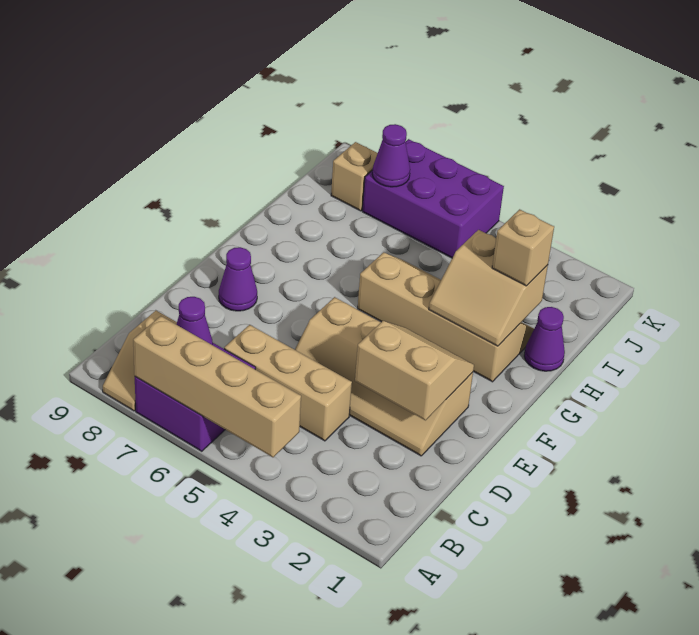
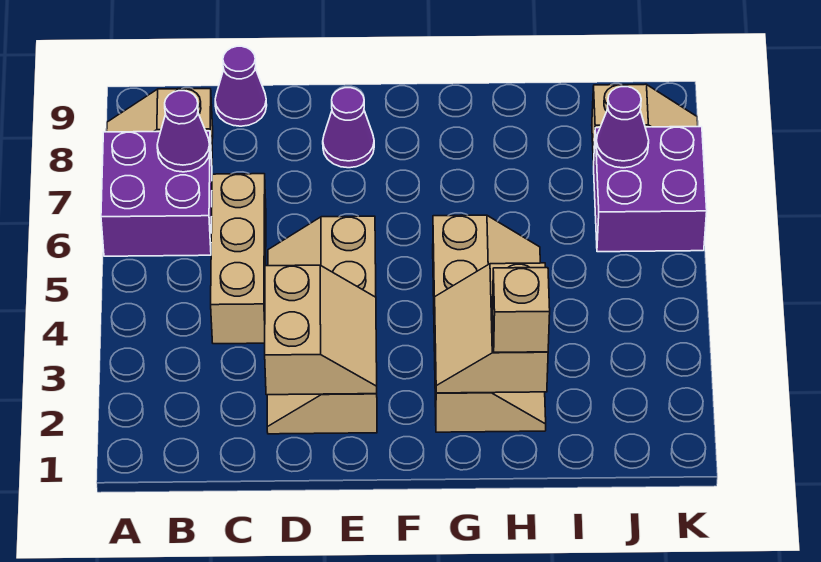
tan brick A4:A7 level 2 -> none
purple cone H1 level 1 -> purple cone C9 level 1
purple brick J5:K7 level 1 -> purple brick J6:K7 level 1

